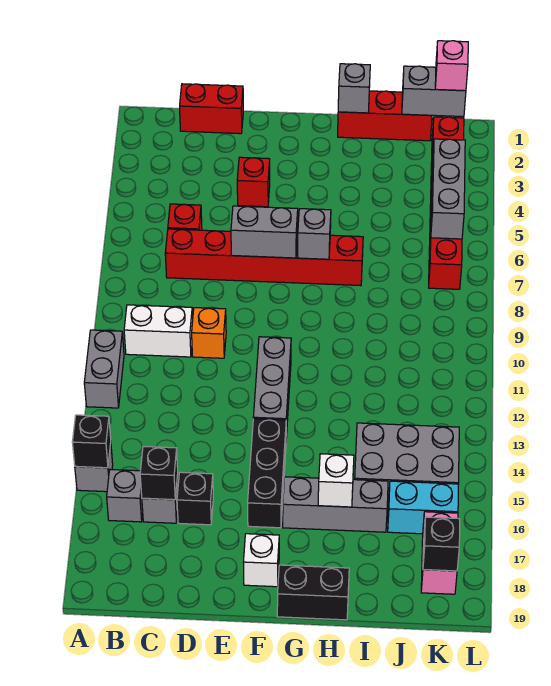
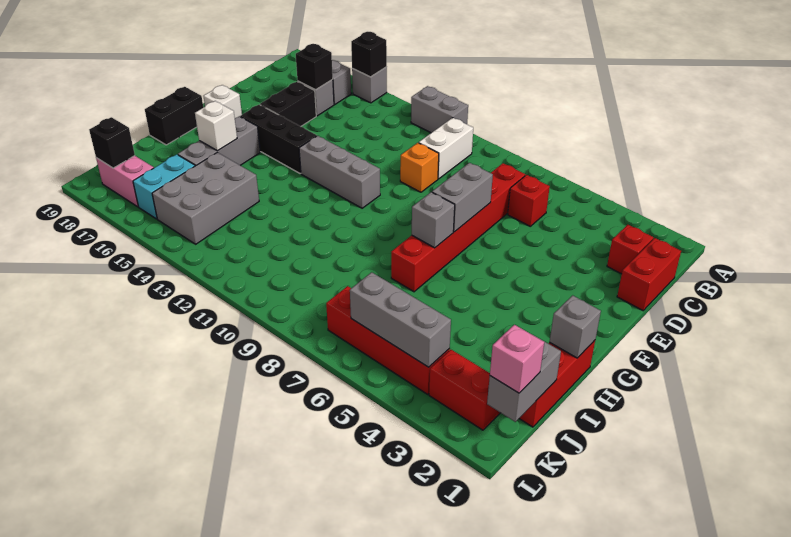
black brick D16 level 1 -> black brick D16:E16 level 1
red brick E4 level 1 -> red brick C2 level 1

